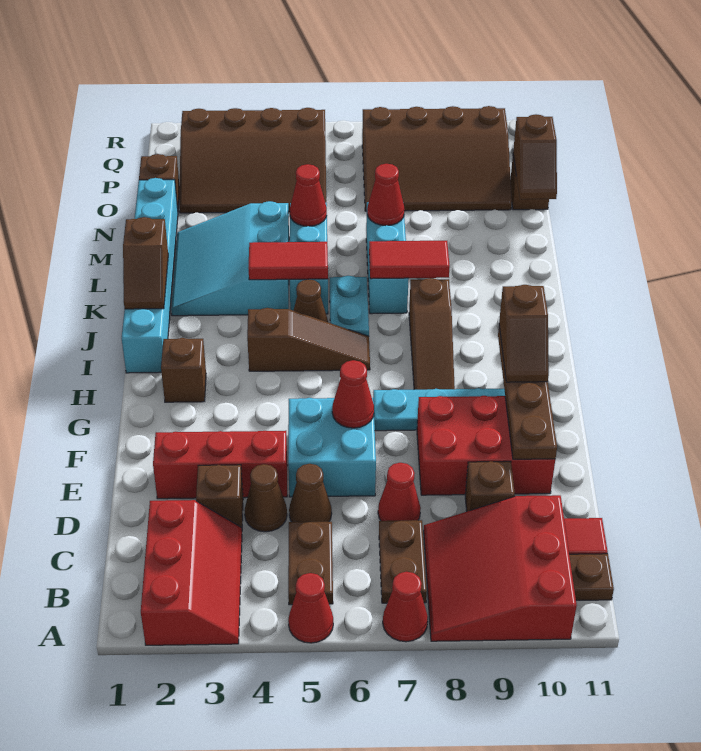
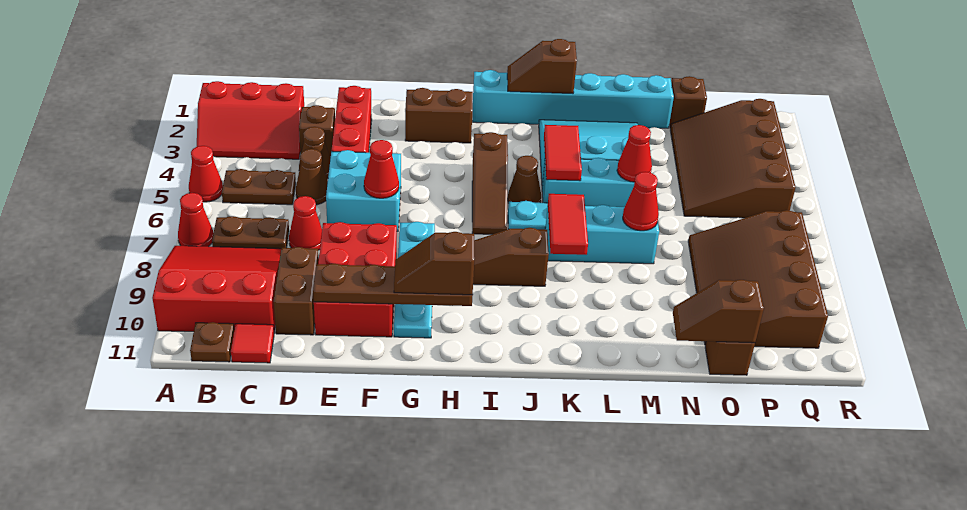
brown brick D9 level 1 -> brown brick D9:D10 level 1
brown brick H2 level 1 -> brown brick G2:H2 level 1

